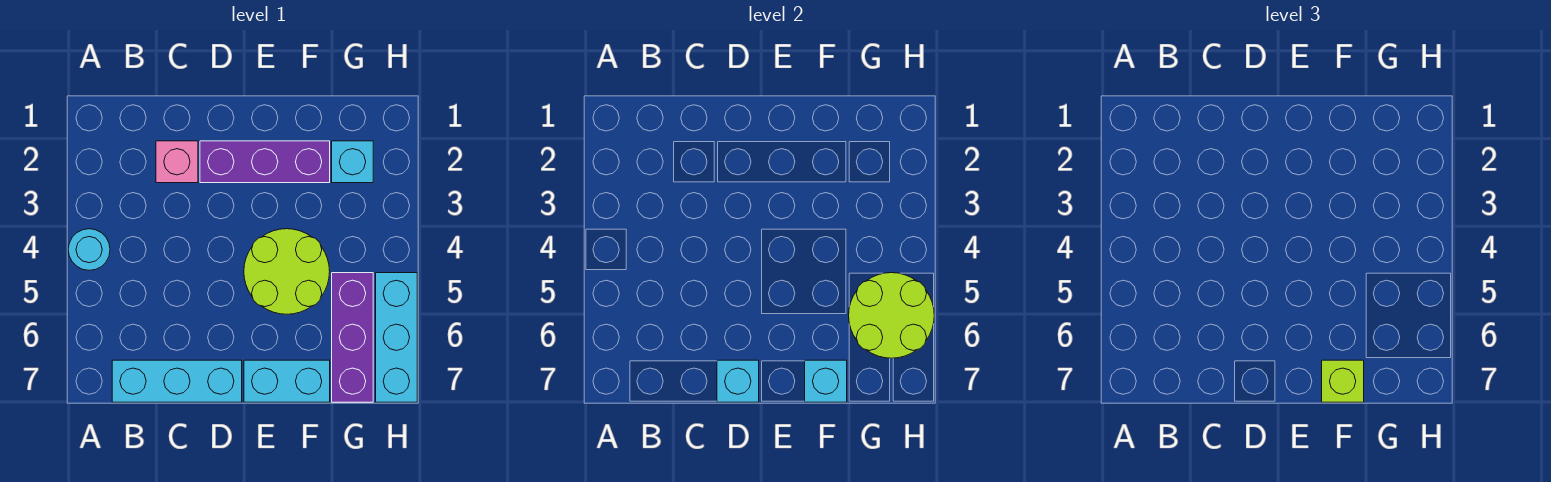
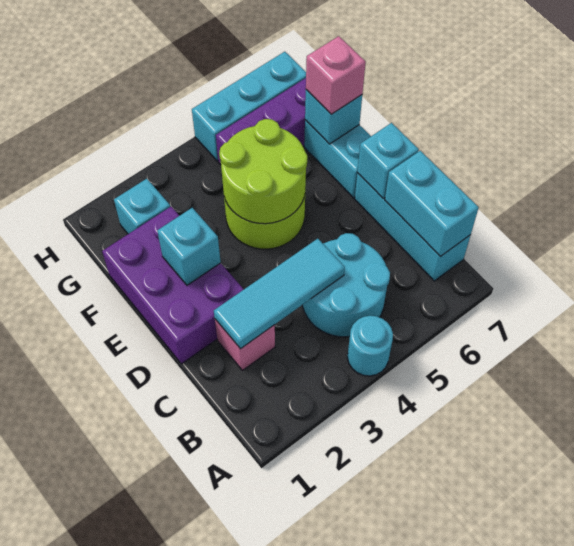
none -> cyan round brick B4:C5 level 1
none -> cyan brick B7:C7 level 2
none -> cyan tile C2:C4 level 2
purple brick D2:F2 level 1 -> purple brick D1:F2 level 1
none -> cyan brick E2 level 2
lime brick F7 level 3 -> pink brick F7 level 3
lime round brick G5:H6 level 2 -> lime round brick E4:F5 level 2

